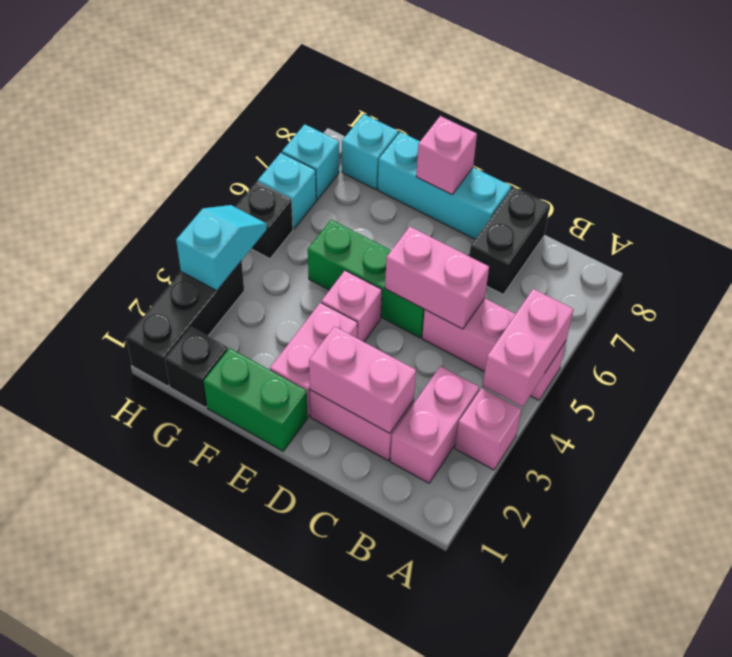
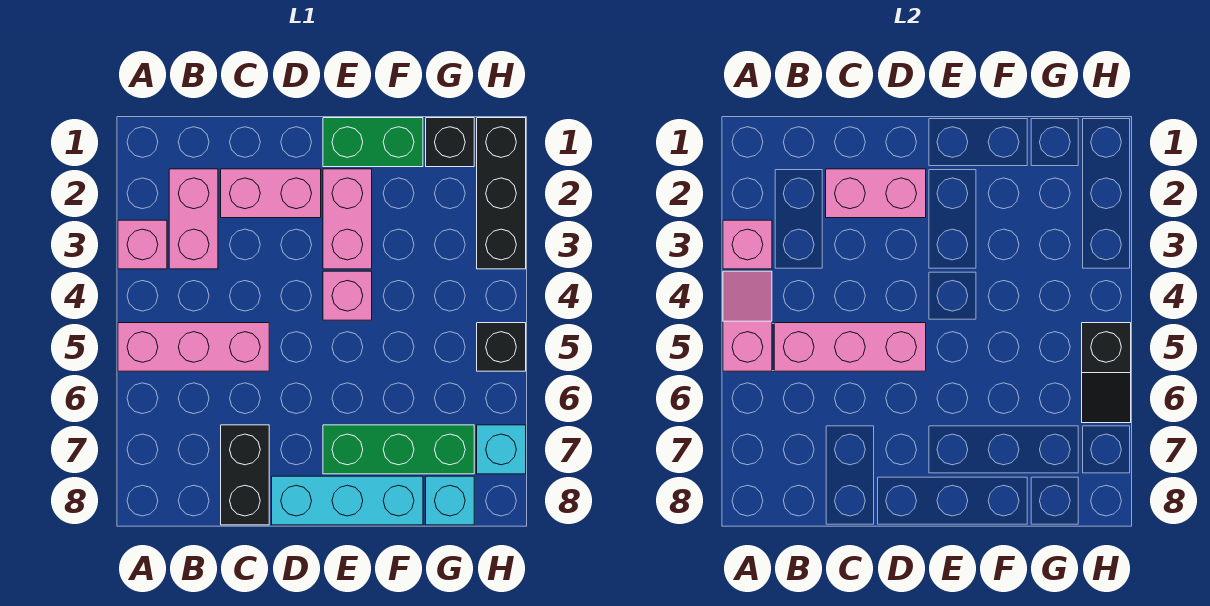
pink brick A4:A5 level 2 -> pink slope A4:A5 level 2 top 5
pink brick C5:D5 level 2 -> pink brick B5:D5 level 2
green brick D5:F5 level 1 -> green brick E7:G7 level 1
pink brick E8 level 2 -> pink brick A3 level 2
cyan slope H3:H4 level 2 top 3 -> none
none -> black slope H5:H6 level 2 top 5
cyan brick H6 level 1 -> none

